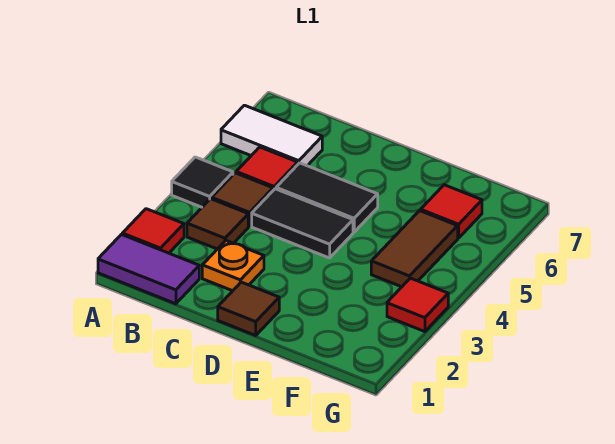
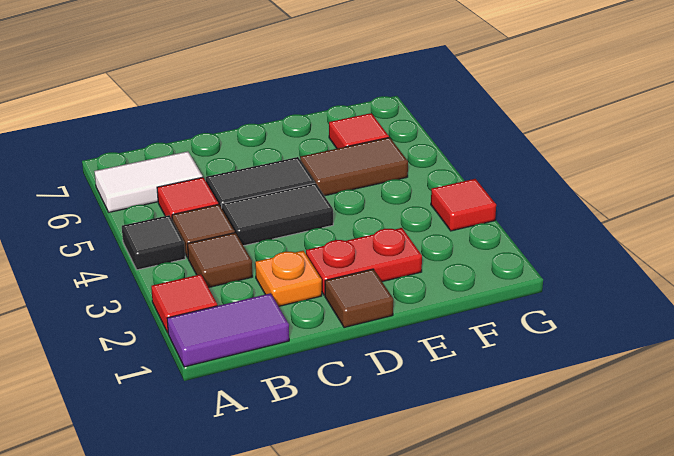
none -> red plate D2:E2 level 1
brown tile F4:F5 level 1 -> brown tile E5:F5 level 1

